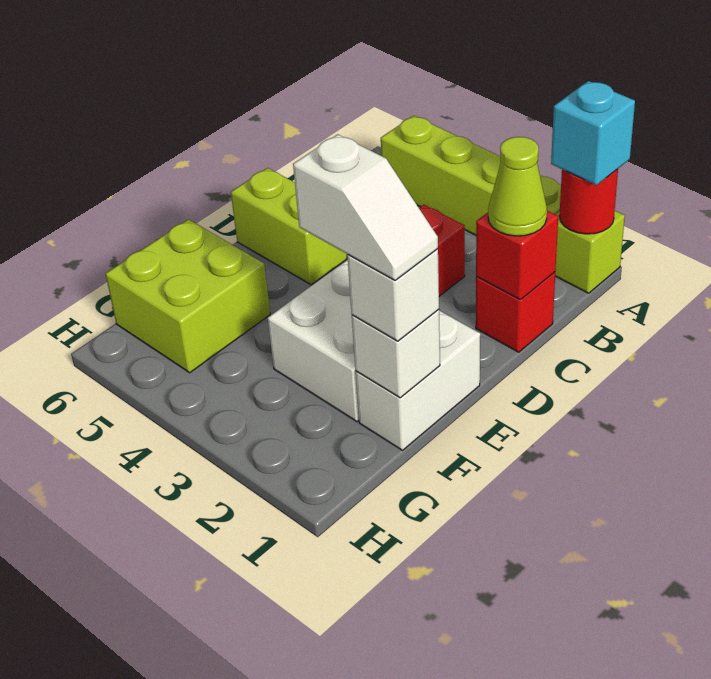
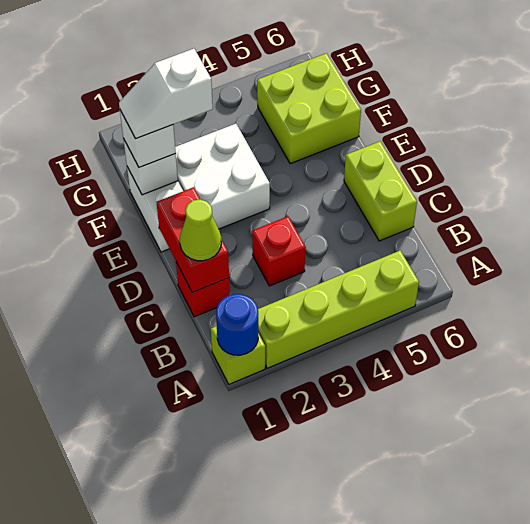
red round brick A1 level 2 -> blue round brick A1 level 2
cyan brick A1 level 3 -> none
red brick C1 level 2 -> red brick C1:D1 level 2
lime brick D5:D6 level 1 -> lime brick C6:D6 level 1

